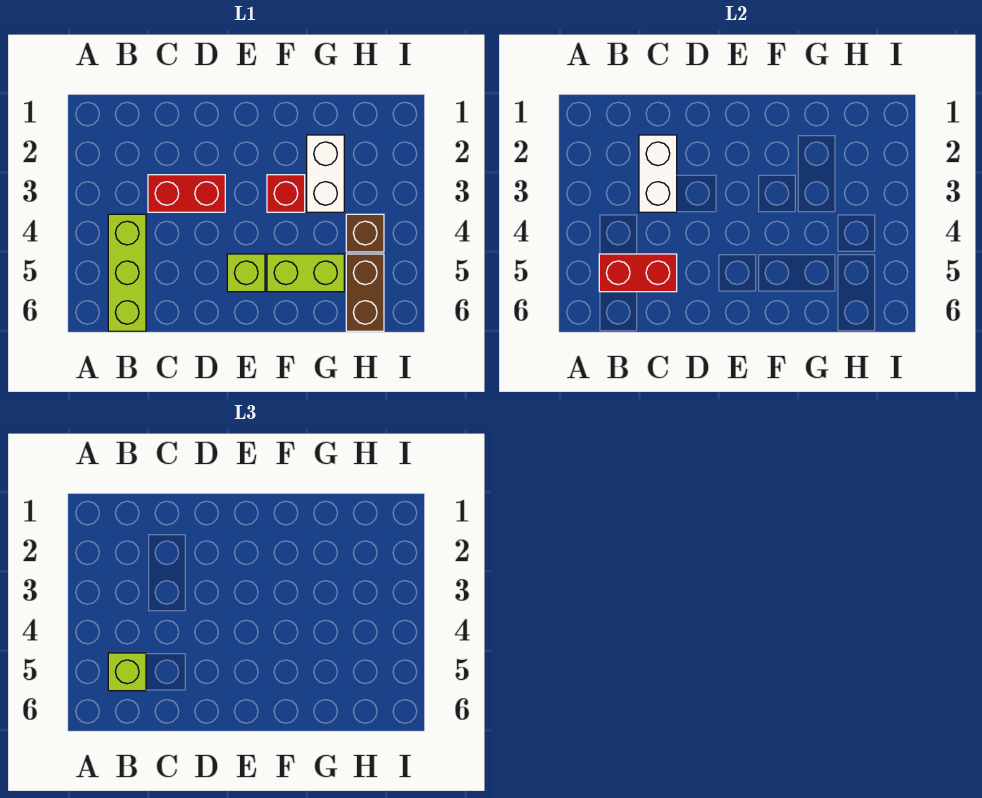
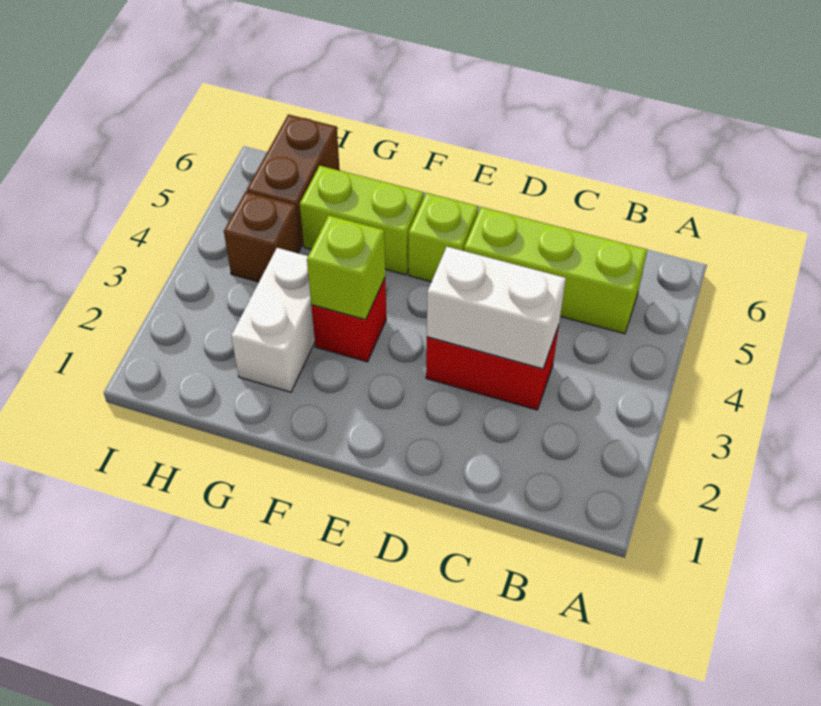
lime brick B4:B6 level 1 -> lime brick B5:D5 level 1
red brick B5:C5 level 2 -> none
lime brick B5 level 3 -> lime brick F3 level 2
white brick C2:C3 level 2 -> white brick C3:D3 level 2

